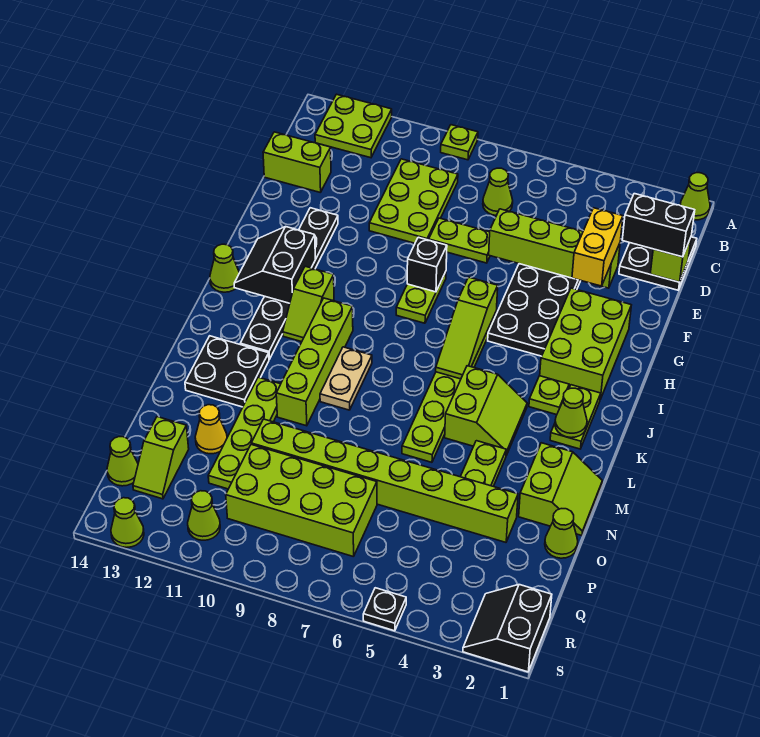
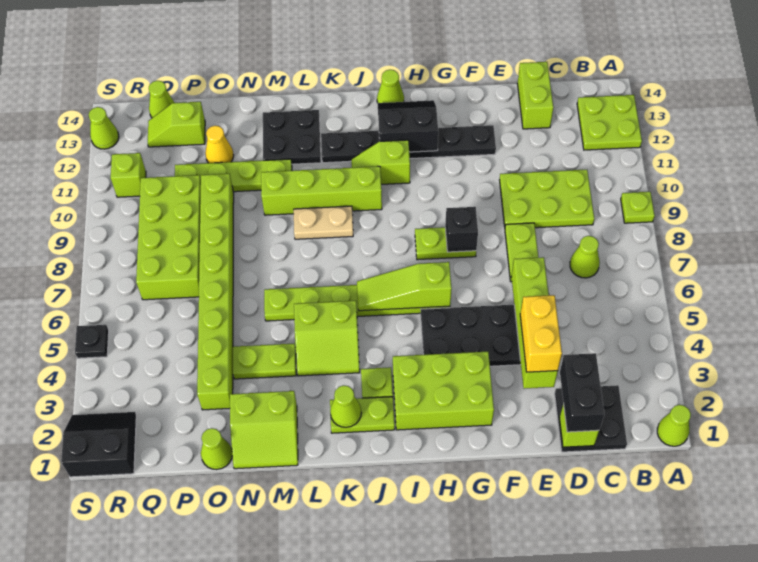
yellow brick E3:F3 level 3 -> yellow brick E3:E4 level 3
lime cone R11 level 1 -> lime brick R11 level 1

